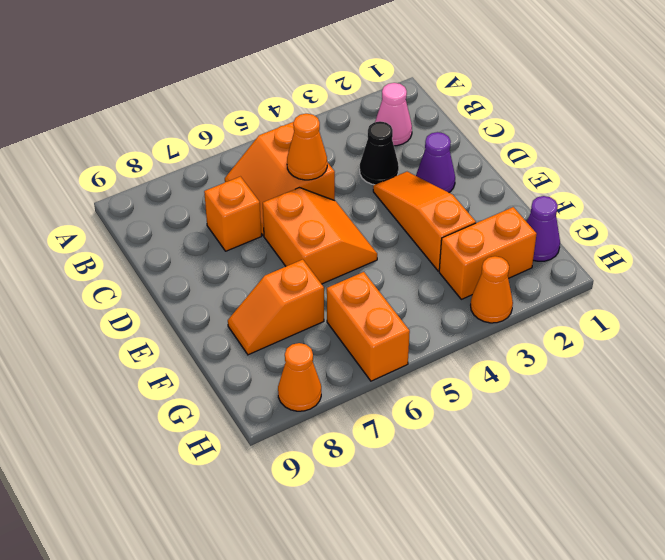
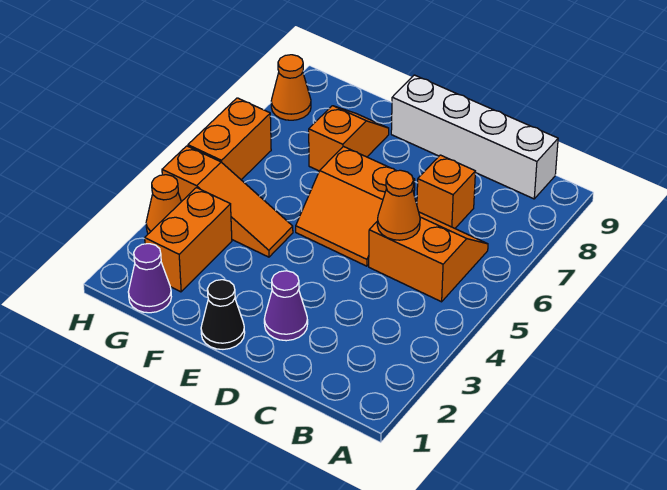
pink cone B2 level 1 -> none
none -> white brick B9:E9 level 1
black cone C3 level 1 -> black cone E1 level 1
orange slope D3:F3 level 1 top F -> orange slope F4:H4 level 1 top H
orange brick G6:H6 level 1 -> orange brick H5:H6 level 1

